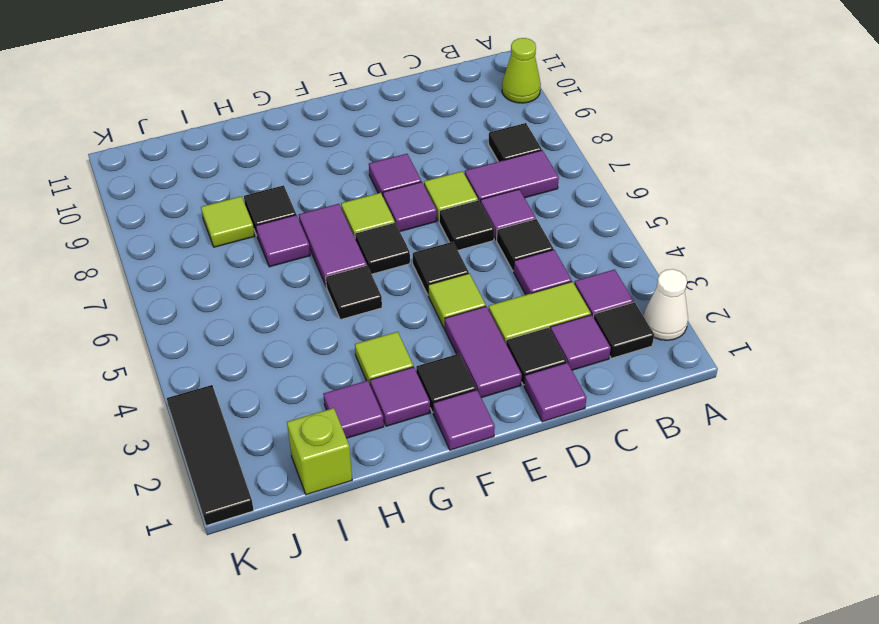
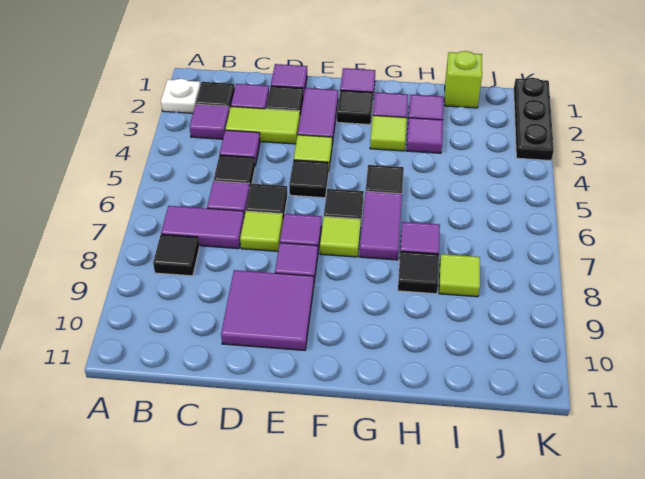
white cone A2 level 1 -> white plate A2 level 1
lime cone A10 level 1 -> none
none -> purple tile D9:E10 level 1
none -> purple tile H3 level 1
black tile K1:K3 level 1 -> black plate K1:K3 level 1

